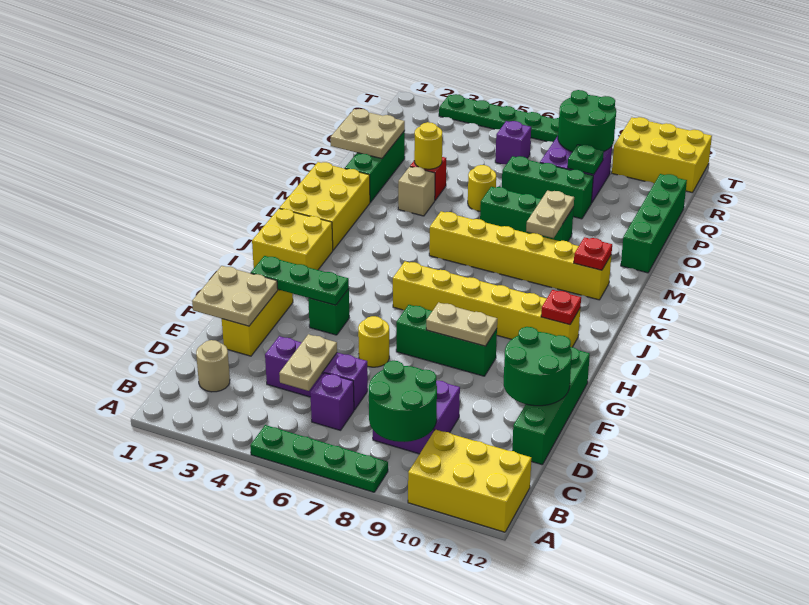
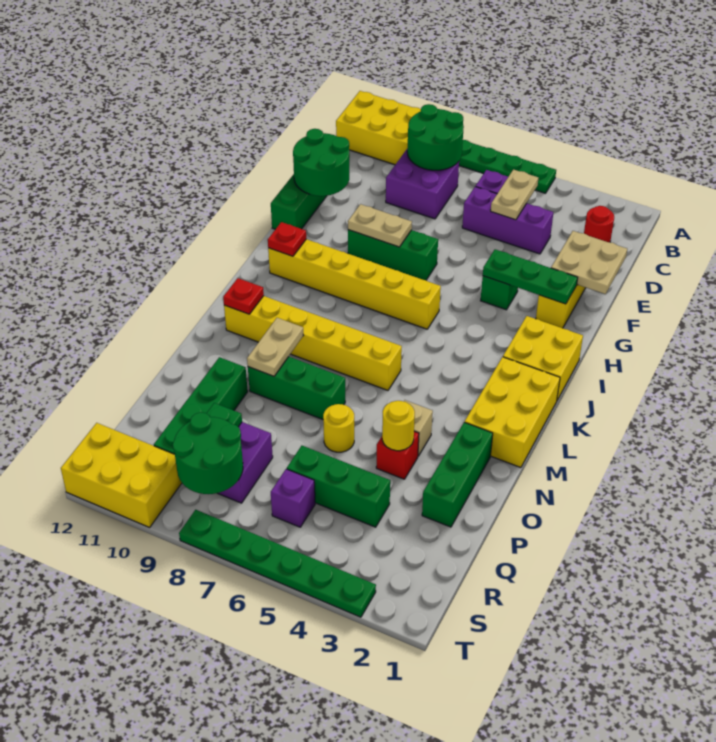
tan round brick C2 level 1 -> red round brick C2 level 1
yellow round brick F6 level 1 -> none
green brick N12:Q12 level 1 -> green brick O10:R10 level 1
tan plate O1:P2 level 2 -> none
green brick P7:P9 level 1 -> green brick Q4:Q6 level 1

